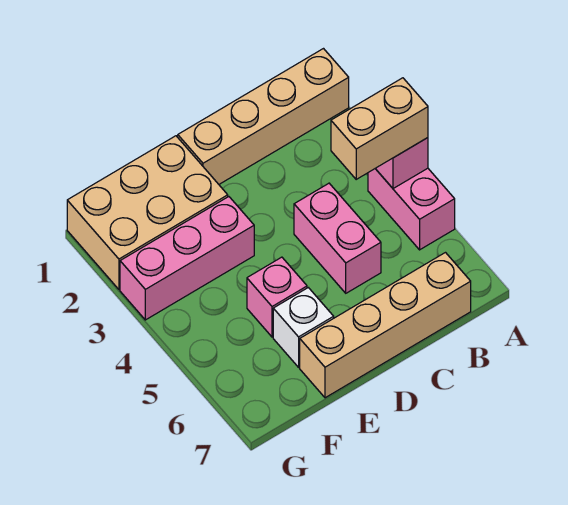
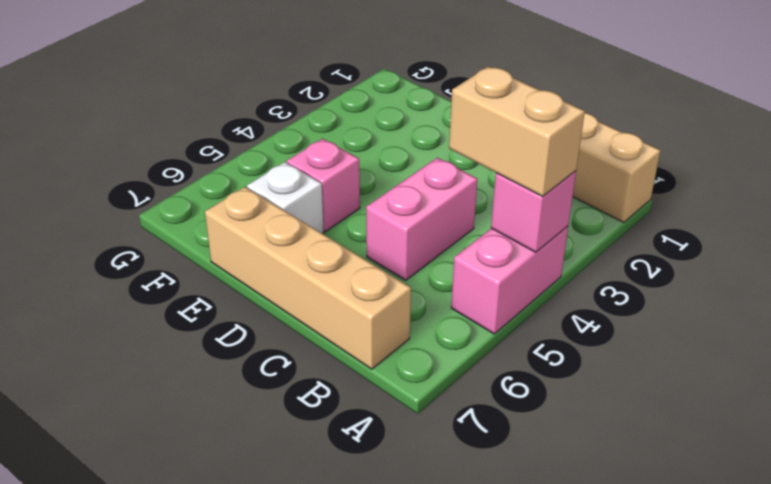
tan brick E1:G2 level 1 -> none
pink brick E3:G3 level 1 -> none

